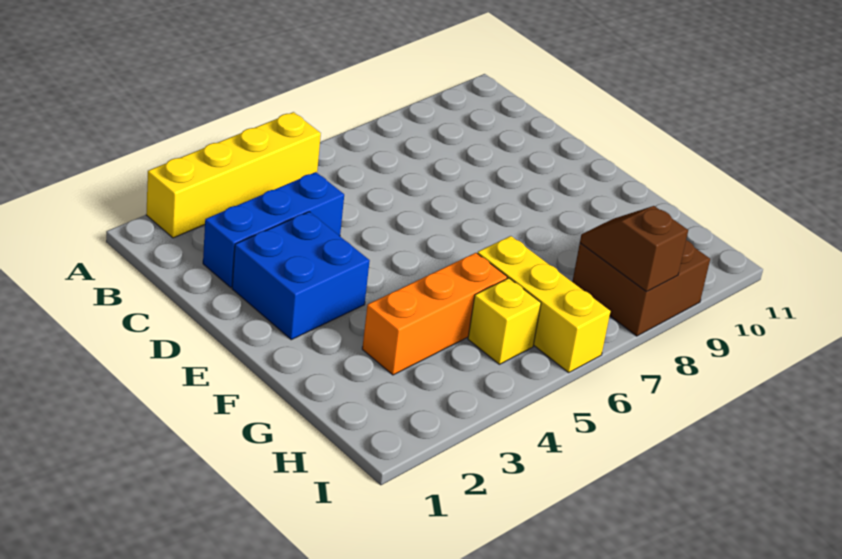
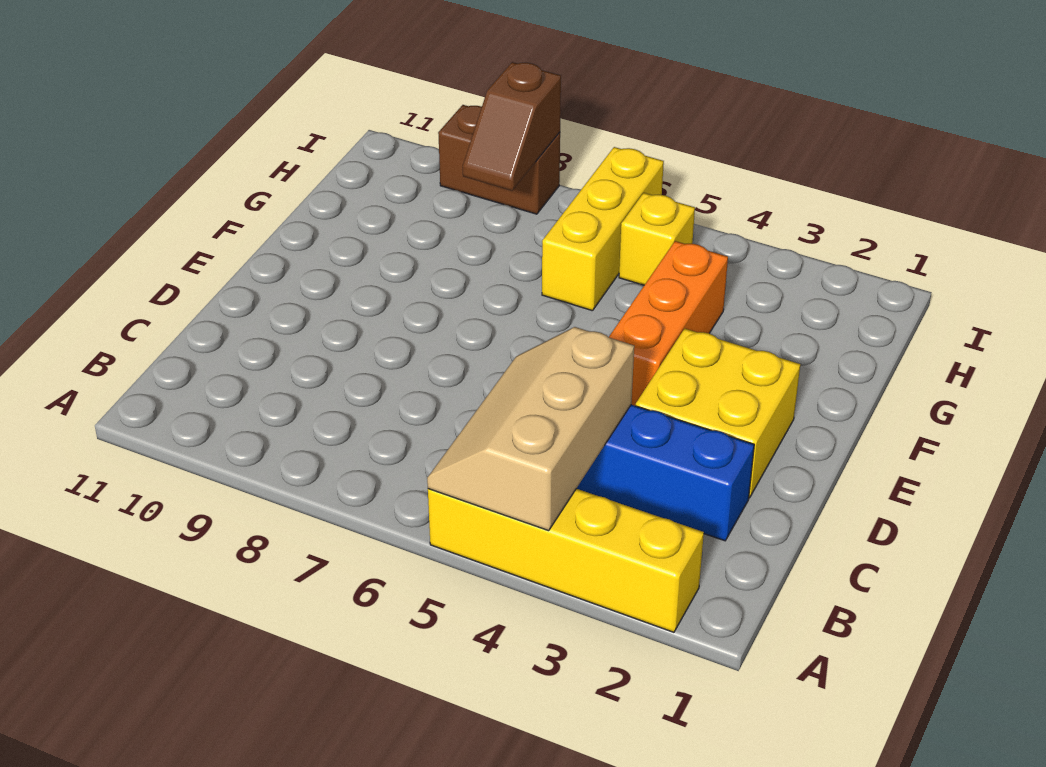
none -> tan slope A4:C5 level 2 top 4
blue brick D2:E3 level 1 -> yellow brick D2:E3 level 1
orange brick G3:G5 level 1 -> orange brick E4:G4 level 1
brown brick H8:I9 level 1 -> brown brick I8:I9 level 1

